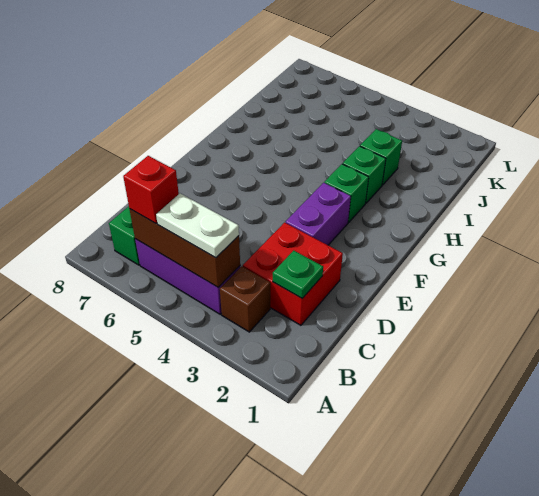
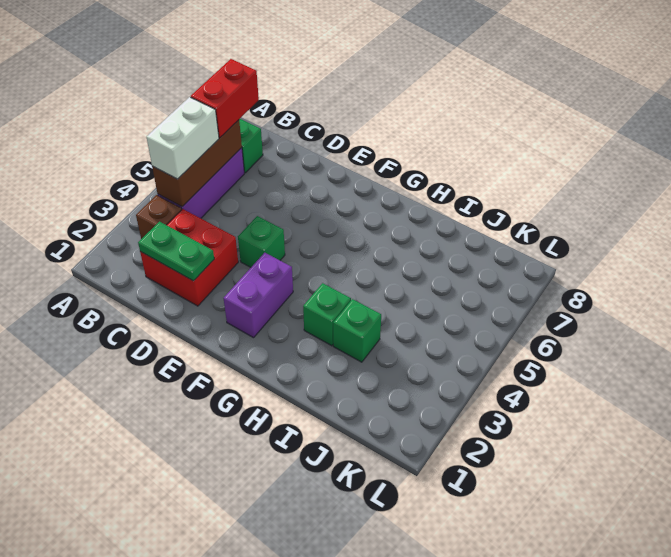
white plate B4:B5 level 3 -> white brick B4:B5 level 3
red brick B6 level 3 -> red brick B6:B7 level 3
green plate C2 level 2 -> green plate C2:D2 level 2
purple brick E3:F3 level 1 -> purple brick F2:F3 level 1
green brick G3 level 1 -> green brick E4 level 1

